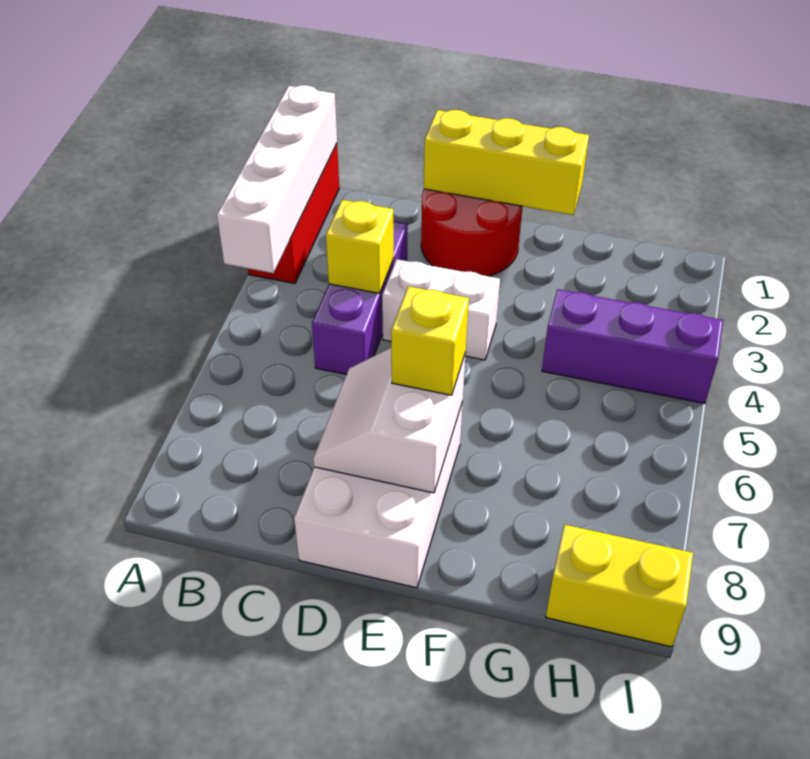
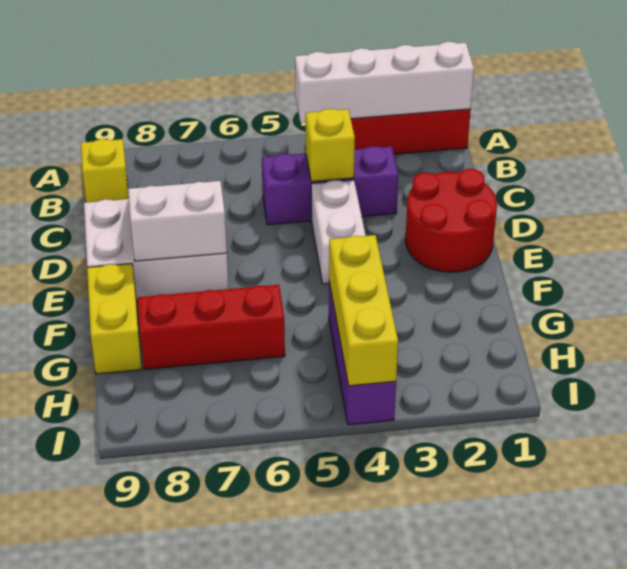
yellow brick D1:F1 level 2 -> yellow brick G4:I4 level 2
yellow brick E7 level 3 -> yellow brick B9 level 1
none -> red brick G6:G8 level 1
yellow brick H9:I9 level 1 -> yellow brick F9:G9 level 1

